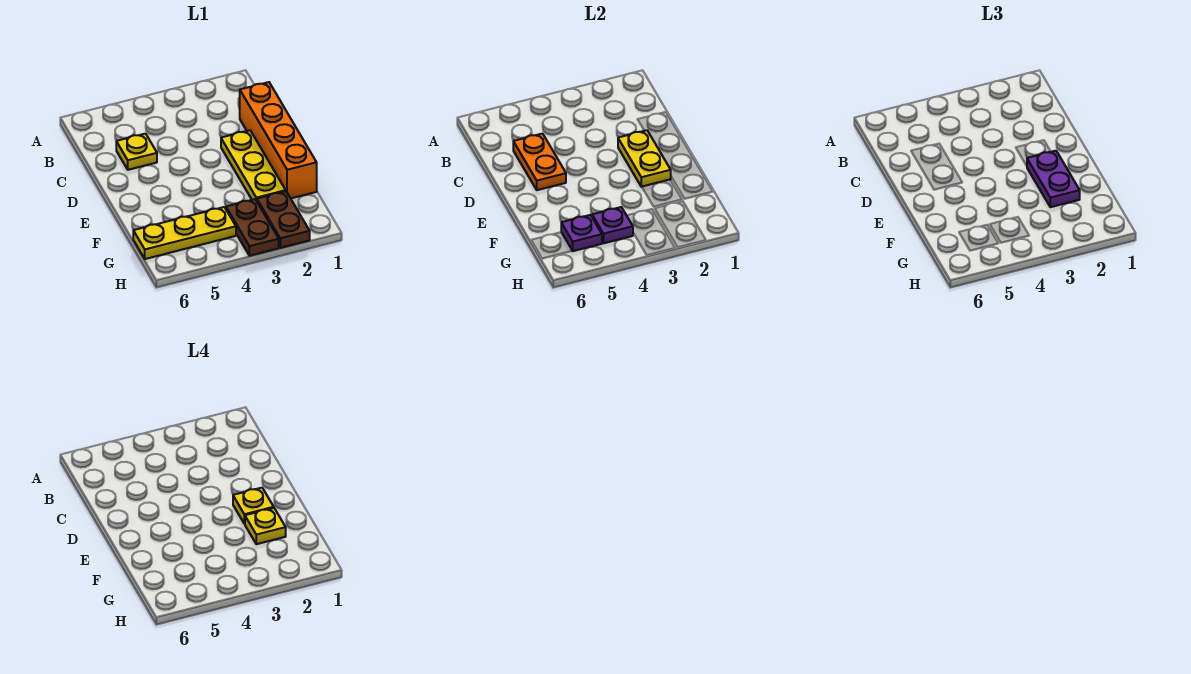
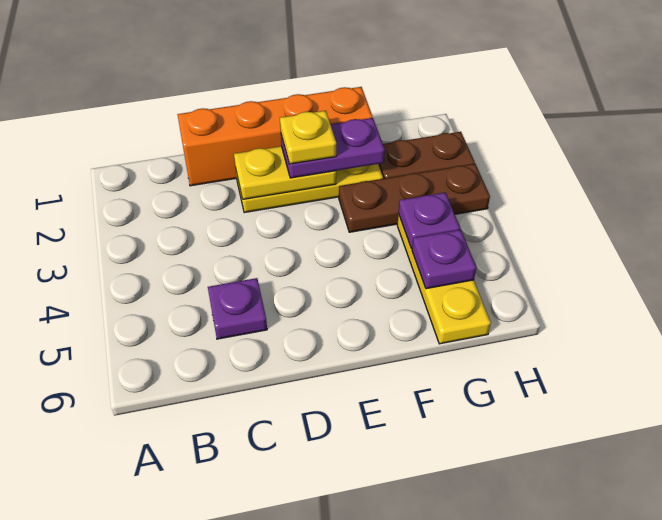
yellow plate C5 level 1 -> purple plate C5 level 1
orange plate C5:D5 level 2 -> none
yellow plate F2 level 4 -> none
brown plate G3:H3 level 1 -> brown plate F3:H3 level 1

